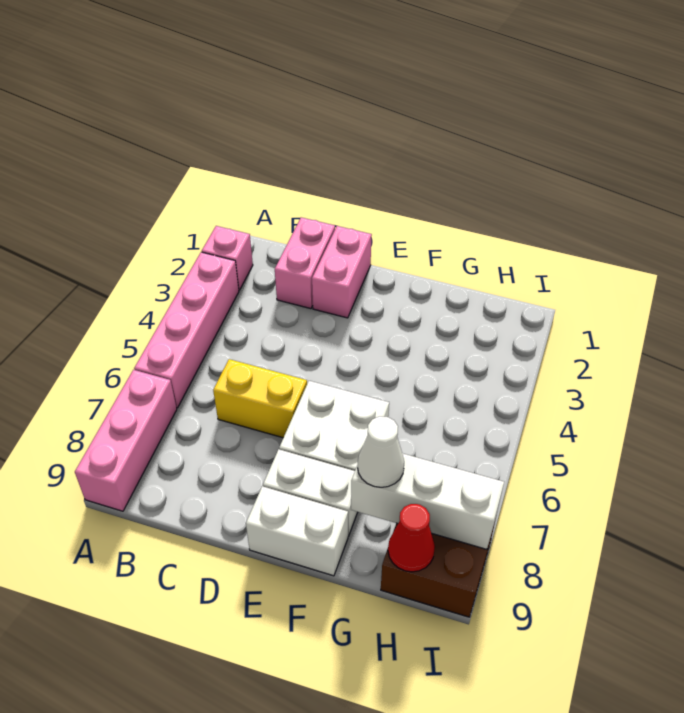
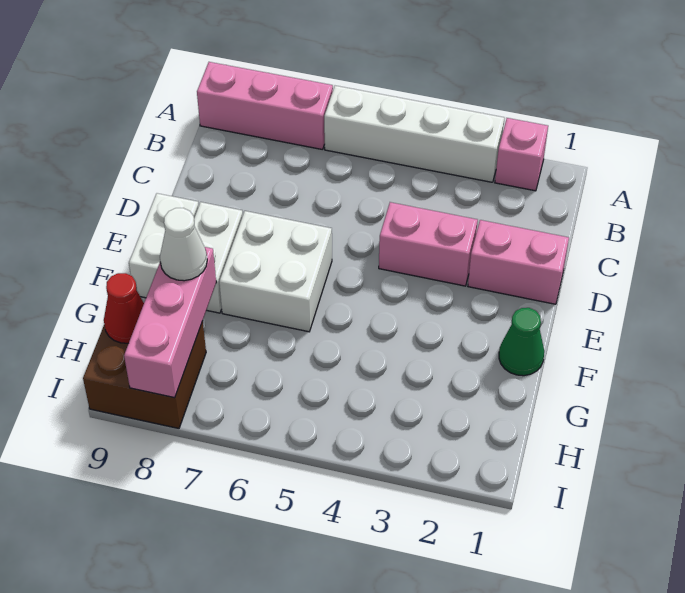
pink brick A3:A6 level 1 -> white brick A3:A6 level 1
pink brick C1:C2 level 1 -> pink brick D3:D4 level 1
yellow brick C6:D6 level 1 -> none
none -> green cone F1 level 1
white brick G8:I8 level 2 -> pink brick G8:I8 level 2

